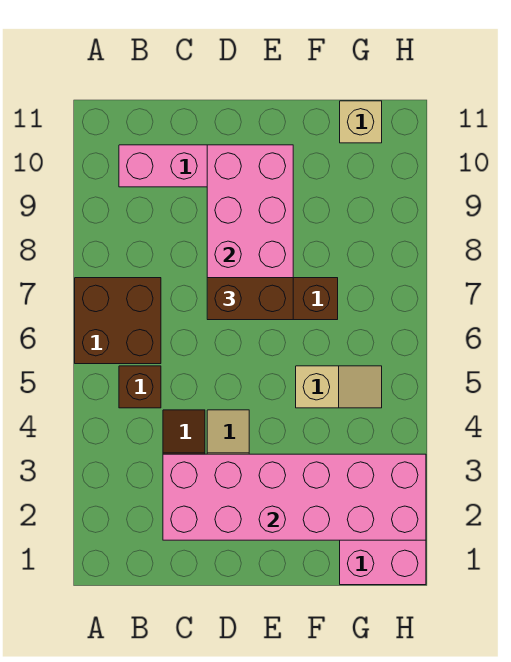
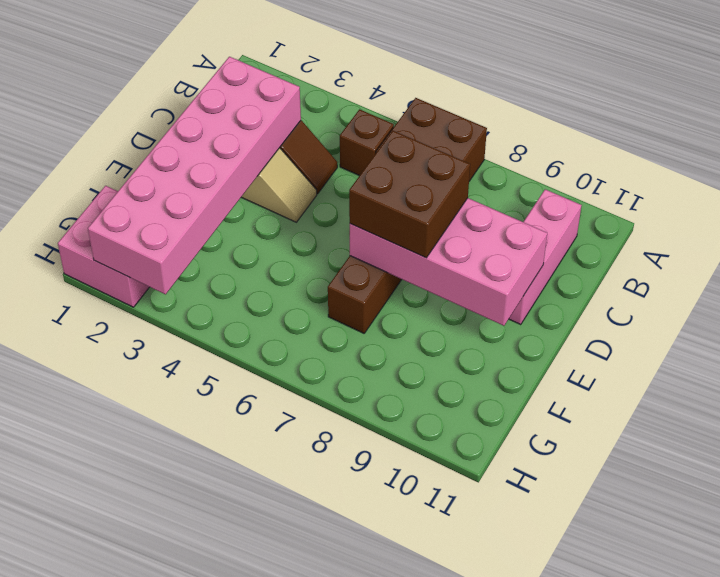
brown brick D7:E7 level 3 -> brown brick D7:E8 level 3
tan slope F5:G5 level 1 top F -> none
tan brick G11 level 1 -> none

